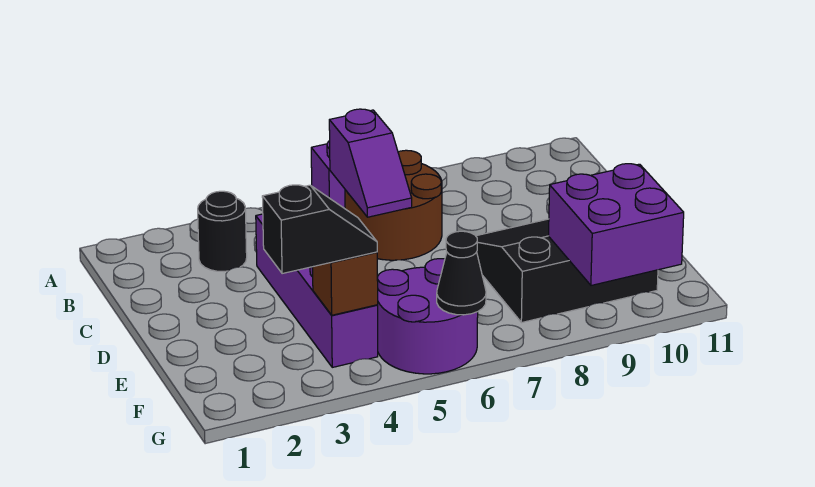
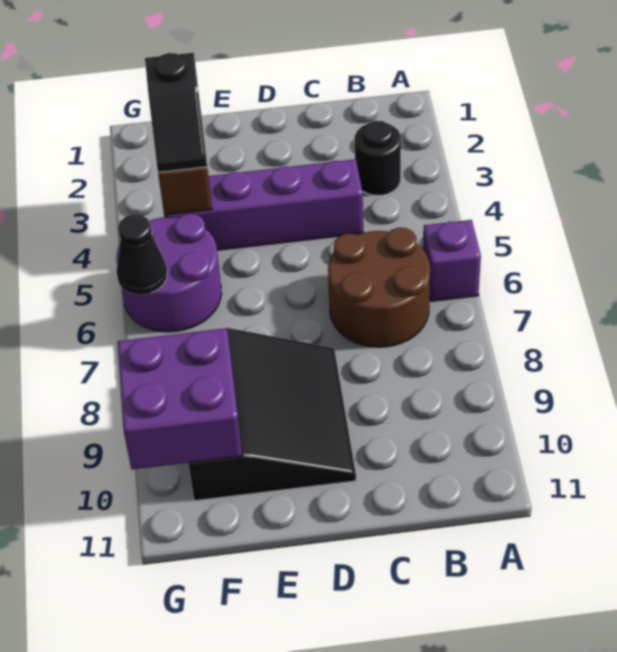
purple slope B6:C6 level 2 top B -> none

